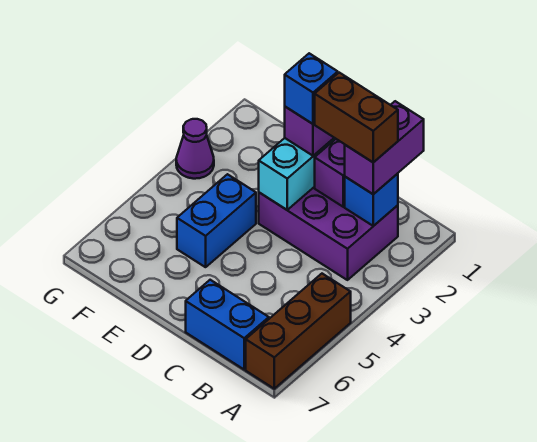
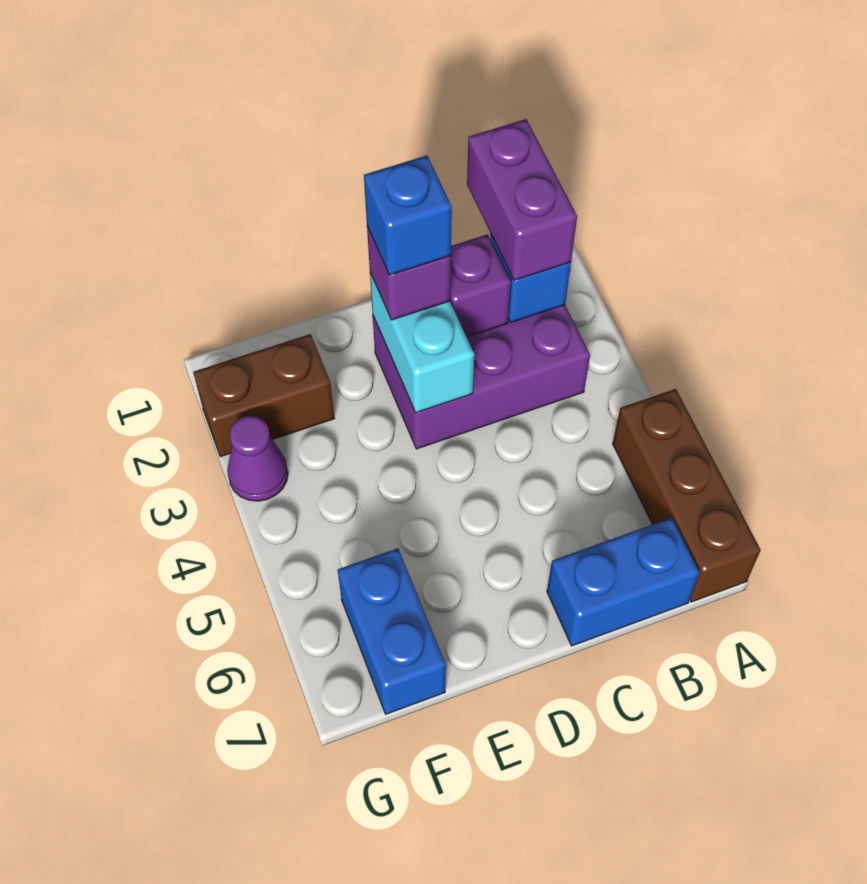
brown brick B2:C2 level 4 -> brown brick F2:G2 level 1
blue brick E4:E5 level 1 -> blue brick F6:F7 level 1

